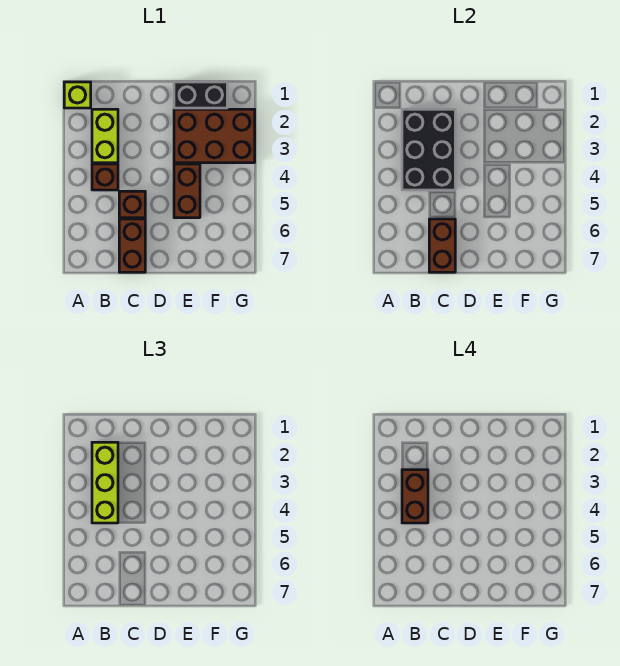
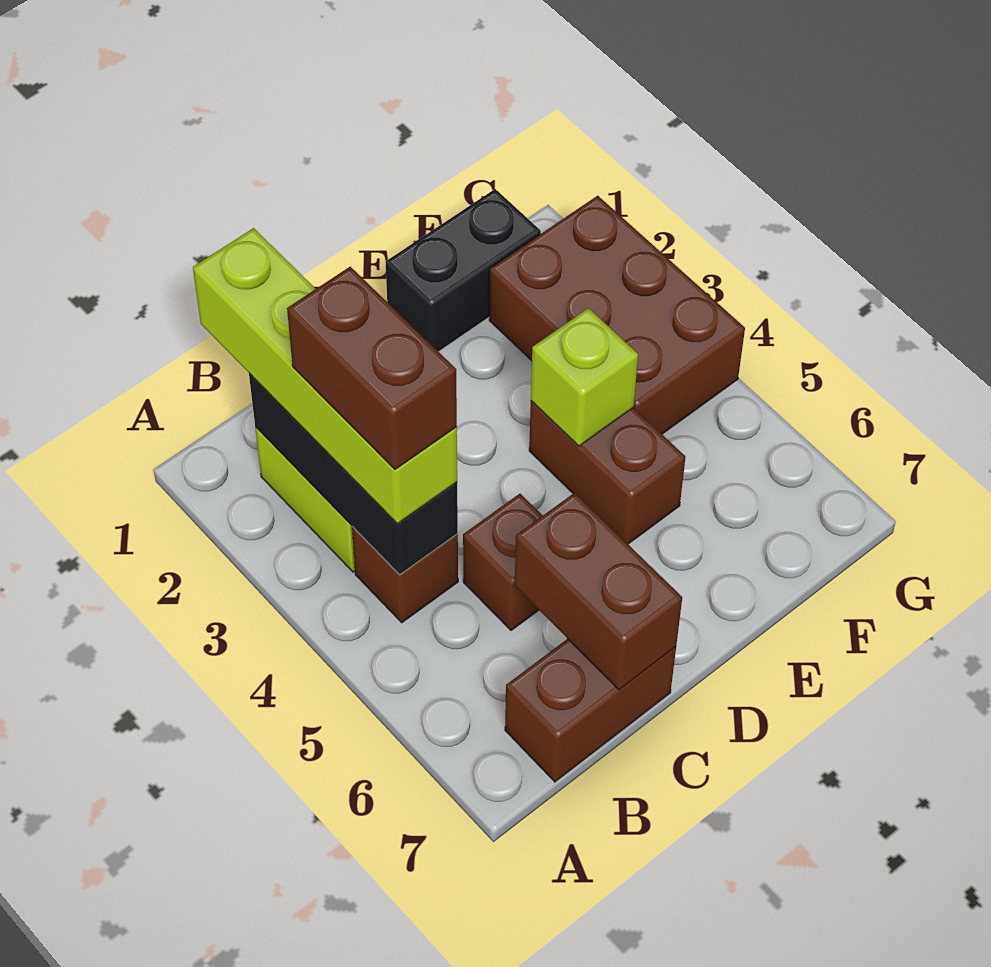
lime brick A1 level 1 -> lime brick E4 level 2
black brick B2:C4 level 2 -> black brick B2:B4 level 2
lime brick B2:B4 level 3 -> lime brick B1:B4 level 3
brown brick C6:C7 level 1 -> brown brick B7:C7 level 1
brown brick E2:G3 level 1 -> brown brick F2:G4 level 1

